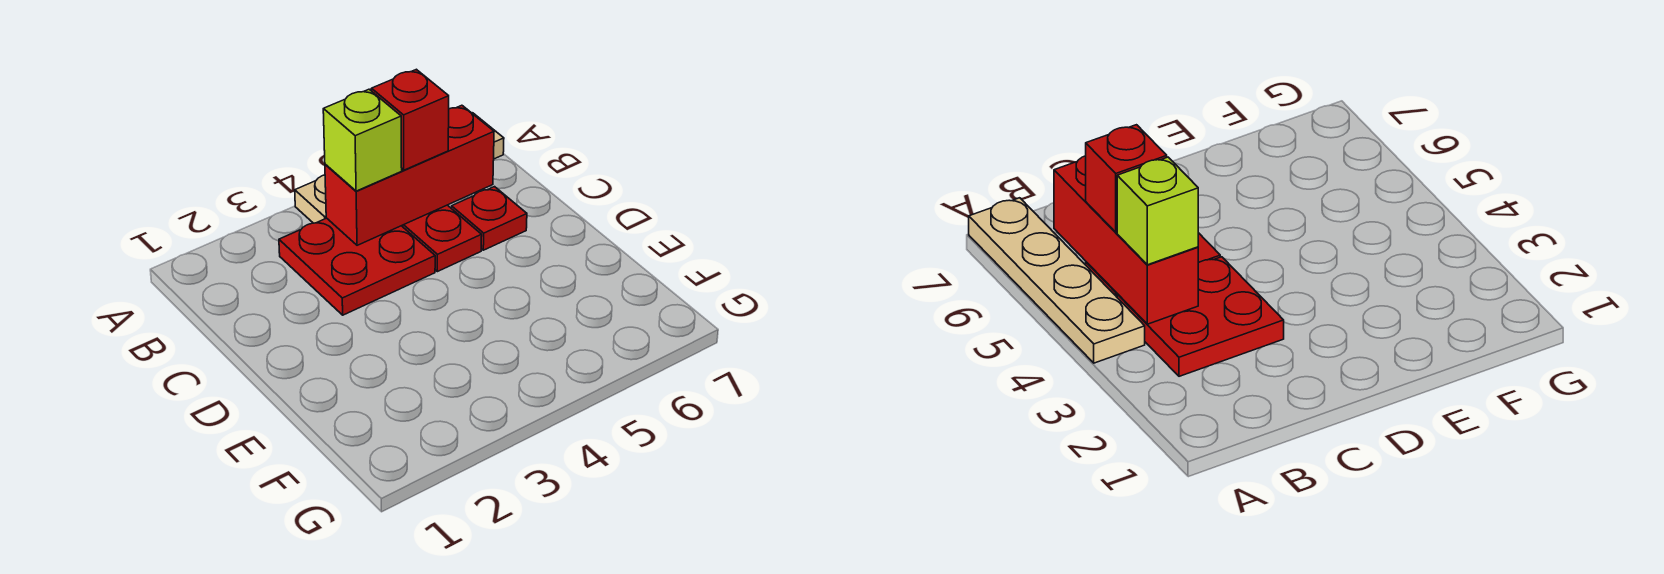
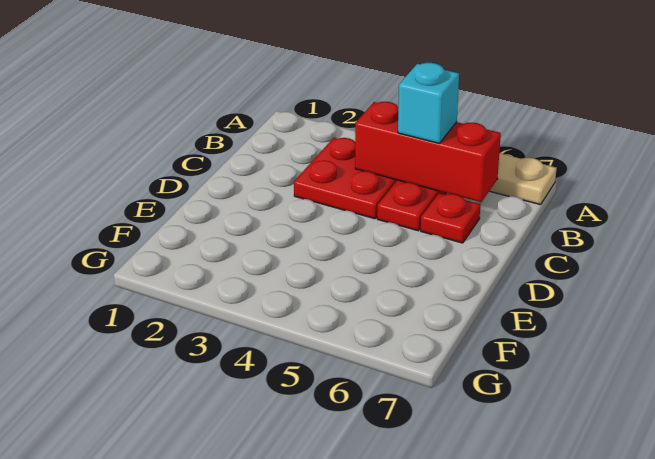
lime brick B4 level 3 -> none
red brick B5 level 3 -> cyan brick B5 level 3

